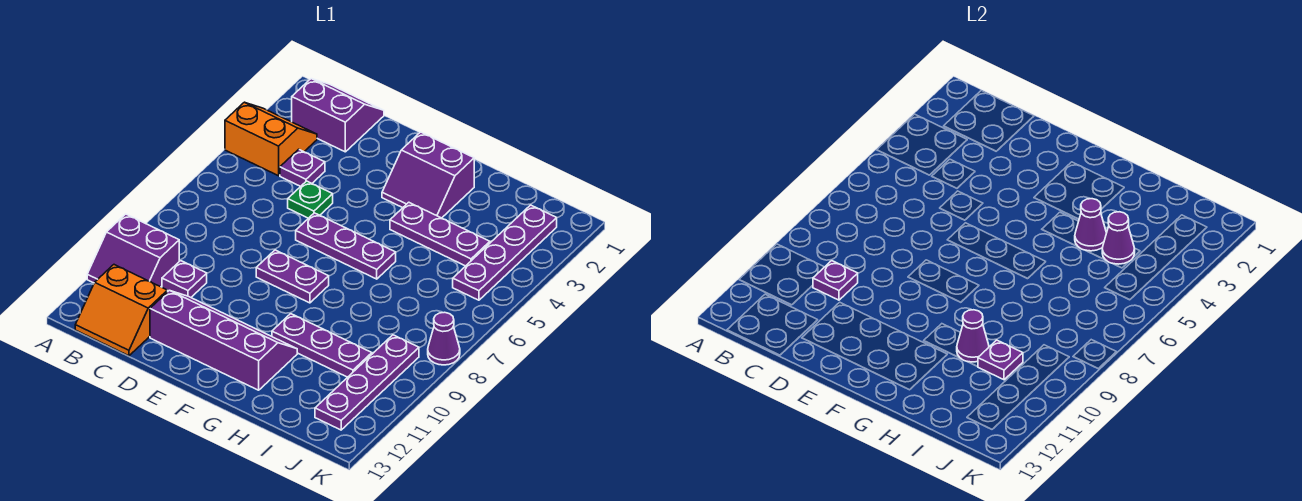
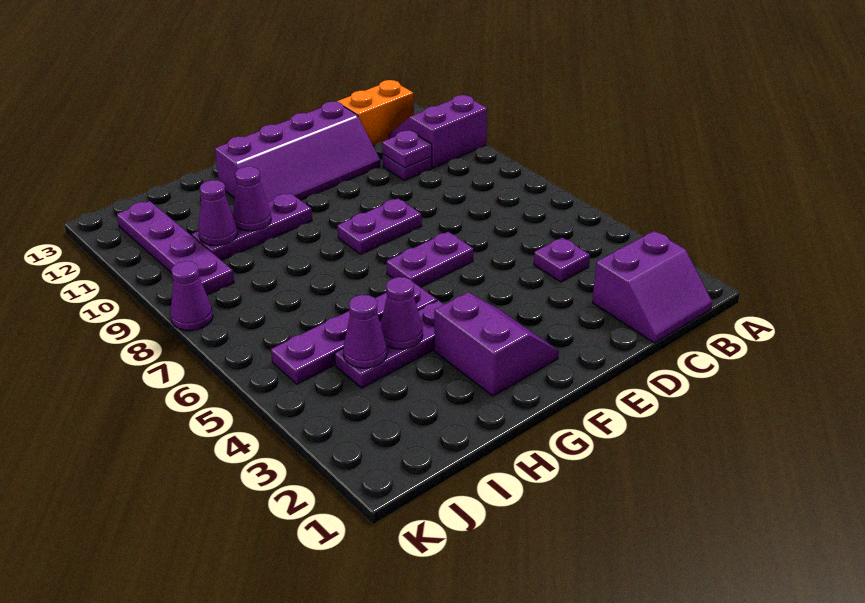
orange slope A3:B4 level 1 top 4 -> none
green plate D5 level 1 -> none
purple plate E6:G6 level 1 -> purple plate E6:F6 level 1
purple slope F2:G3 level 1 top 2 -> purple slope F2:G3 level 1 top G
purple plate I10 level 2 -> purple cone I10 level 2
purple plate J2:J5 level 1 -> purple plate G5:J5 level 1

